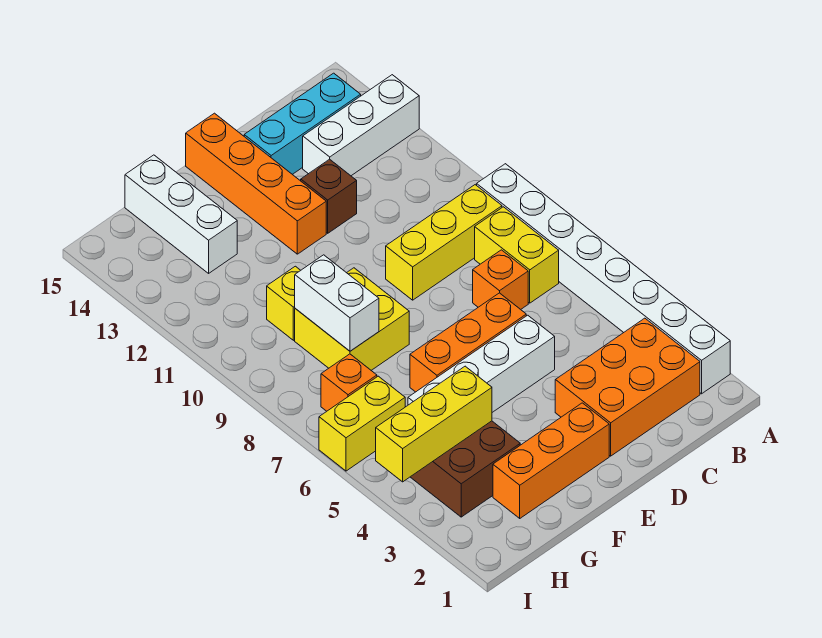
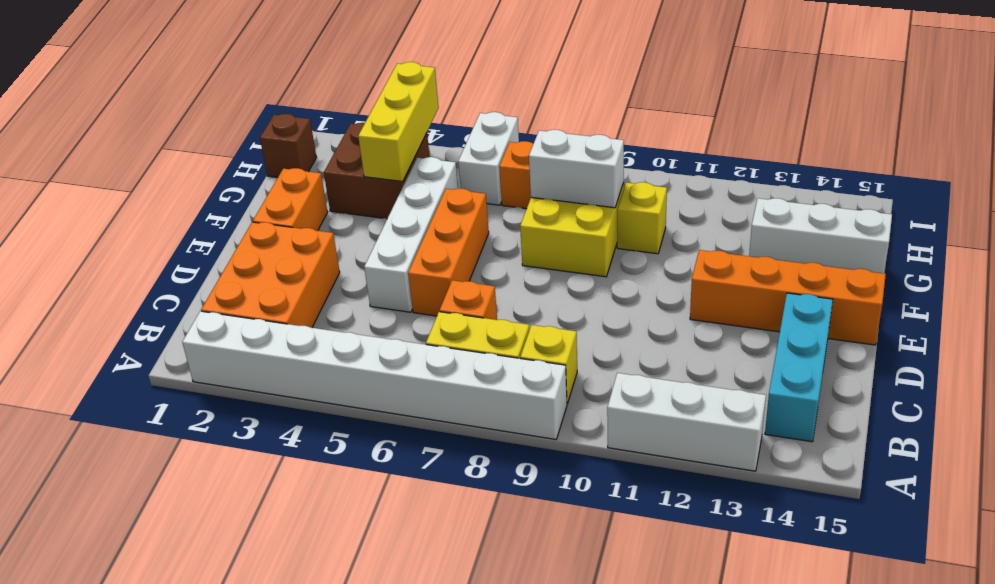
white brick A13:C13 level 1 -> white brick A11:A13 level 1
yellow brick B9:D9 level 1 -> yellow brick B9 level 1
brown brick D12 level 1 -> brown brick H1 level 1
orange brick E2:G2 level 1 -> orange brick E2:F2 level 1
yellow brick H6:I6 level 1 -> white brick H6:I6 level 1

